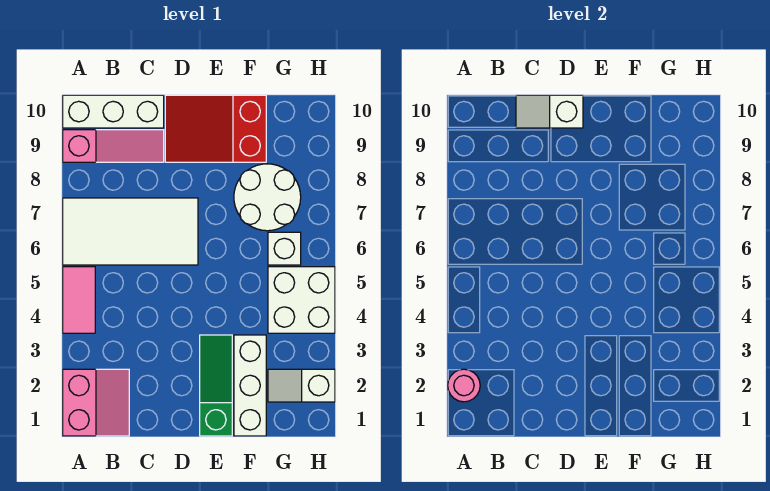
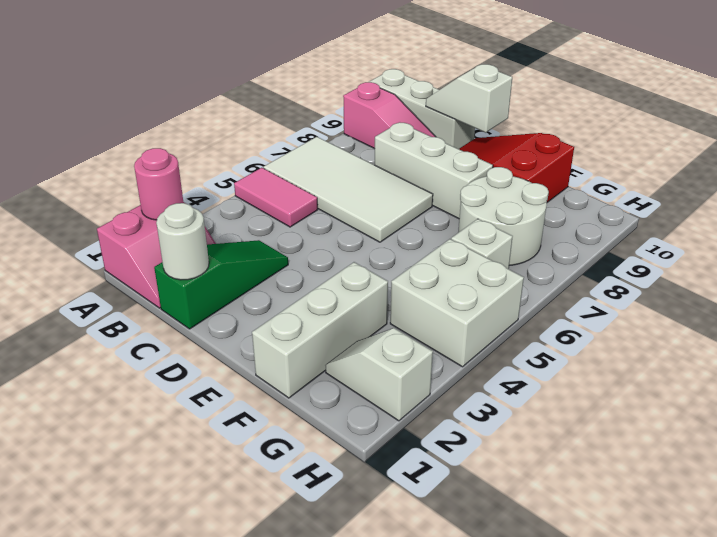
pink tile A4:A5 level 1 -> pink tile A5:B5 level 1
none -> white round brick C1 level 2
none -> white brick C8:E8 level 1
green slope E1:E3 level 1 top 1 -> green slope C1:C3 level 1 top 1

